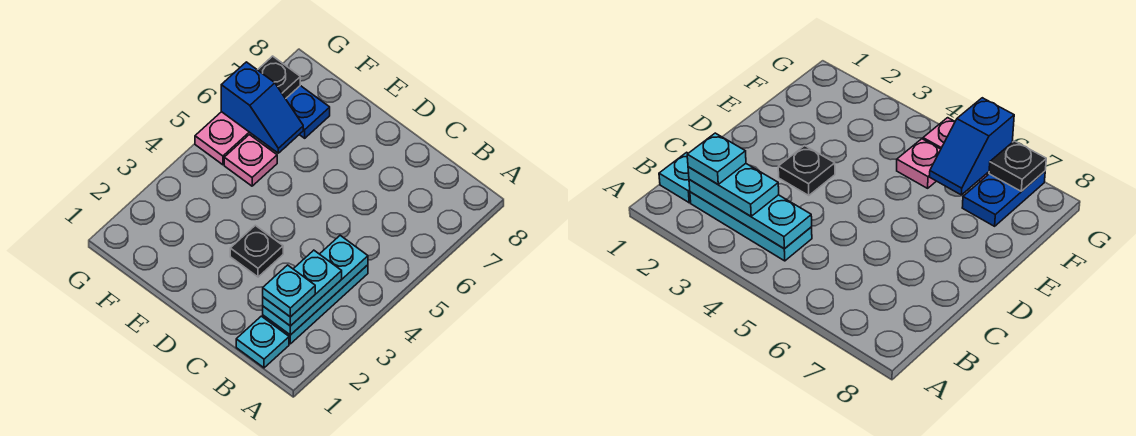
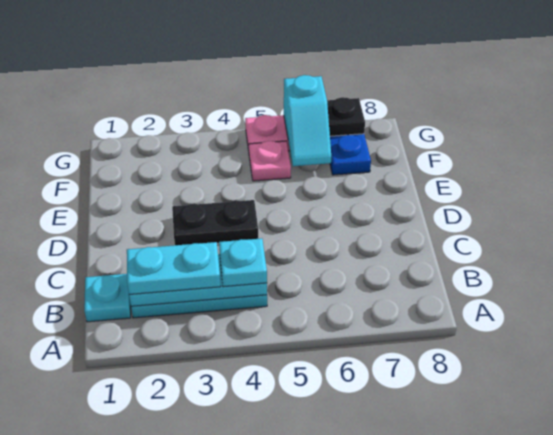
cyan plate B2 level 4 -> cyan plate B4 level 3
black plate D3 level 1 -> black plate D3:D4 level 1
blue slope F6:G6 level 2 top G -> cyan slope F6:G6 level 2 top G

